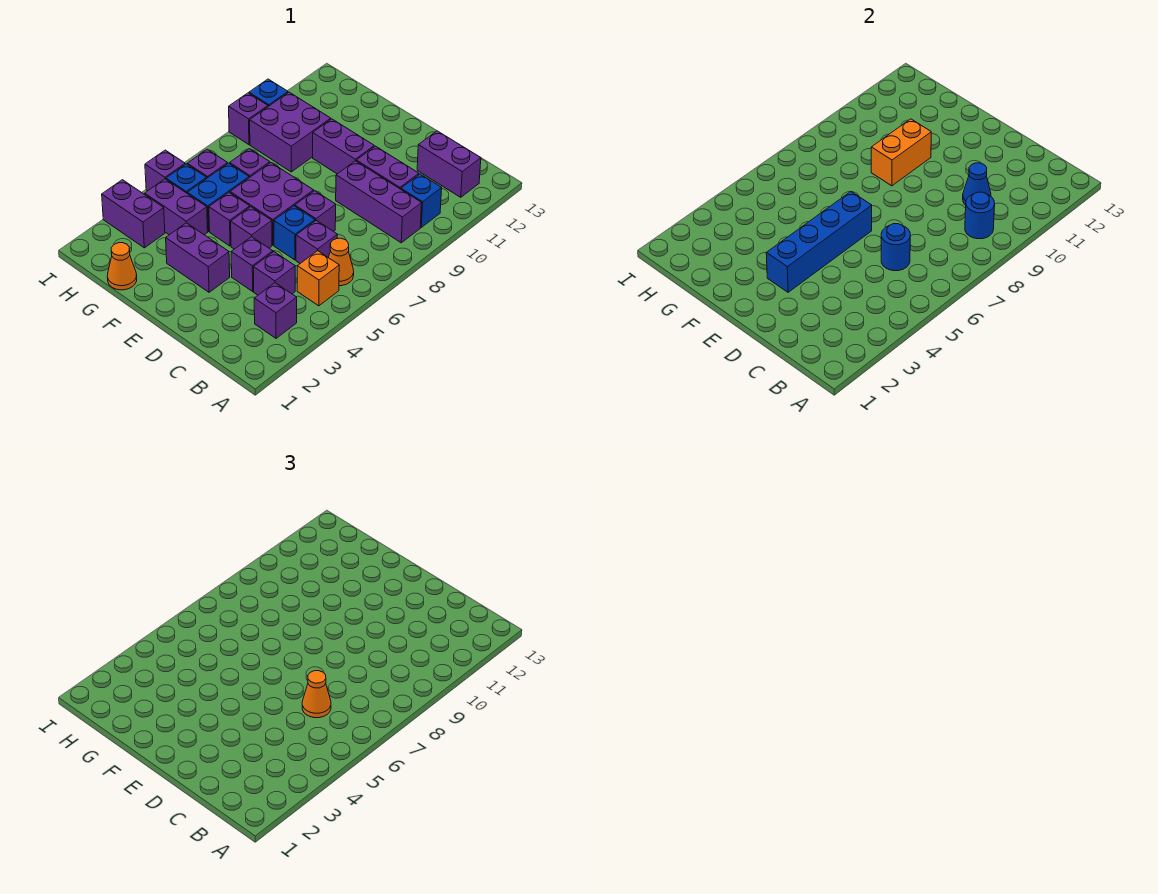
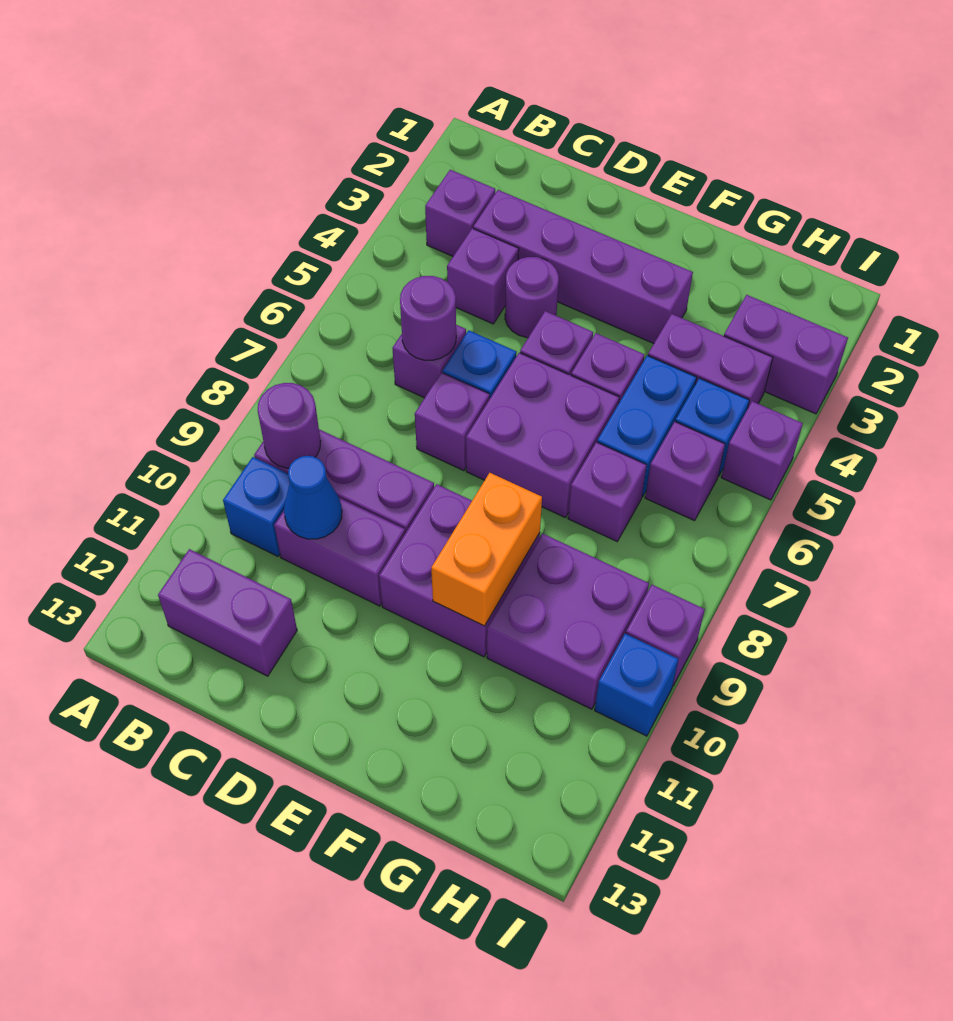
orange brick B5 level 1 -> none
orange cone B6 level 1 -> none
blue round brick B9 level 2 -> purple round brick B9 level 2
blue round brick C6 level 2 -> purple round brick C6 level 2
orange cone C6 level 3 -> none
purple brick D4 level 1 -> purple round brick D4 level 1
purple brick E3:F3 level 1 -> purple brick C3:F3 level 1
blue brick E3:E6 level 2 -> none
purple brick E10:F10 level 1 -> purple brick E9:F10 level 1
orange cone G1 level 1 -> none

